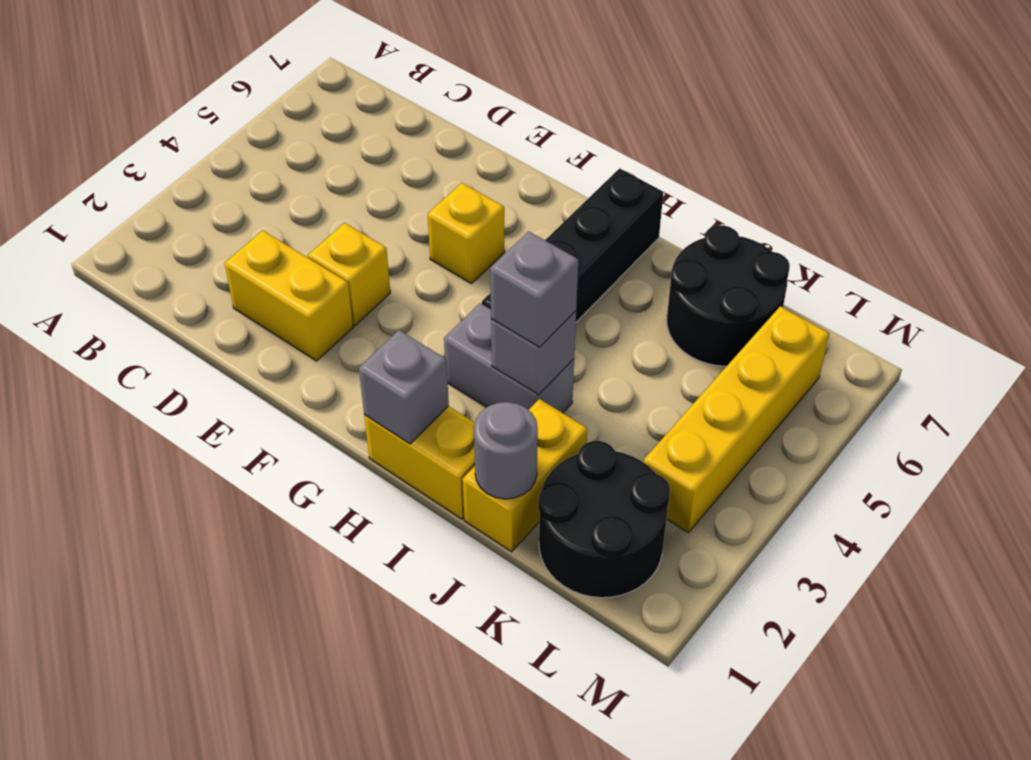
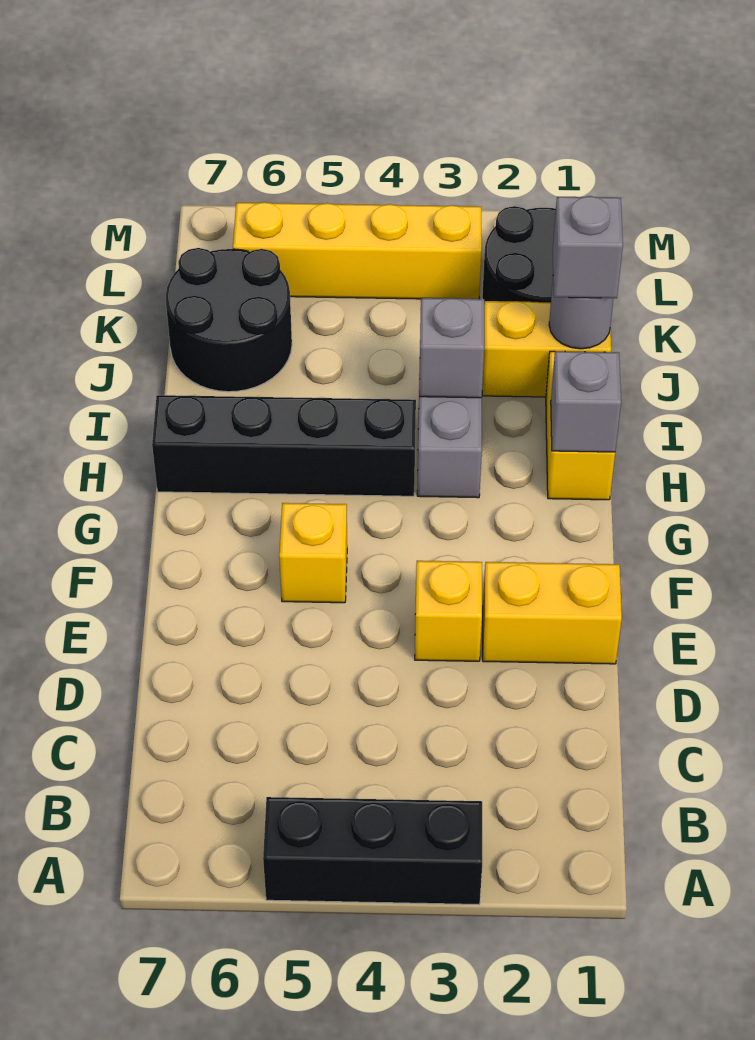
none -> black brick A3:A5 level 1
yellow brick D2:E2 level 1 -> yellow brick E1:E2 level 1
grey brick I3 level 3 -> grey brick J1 level 3

